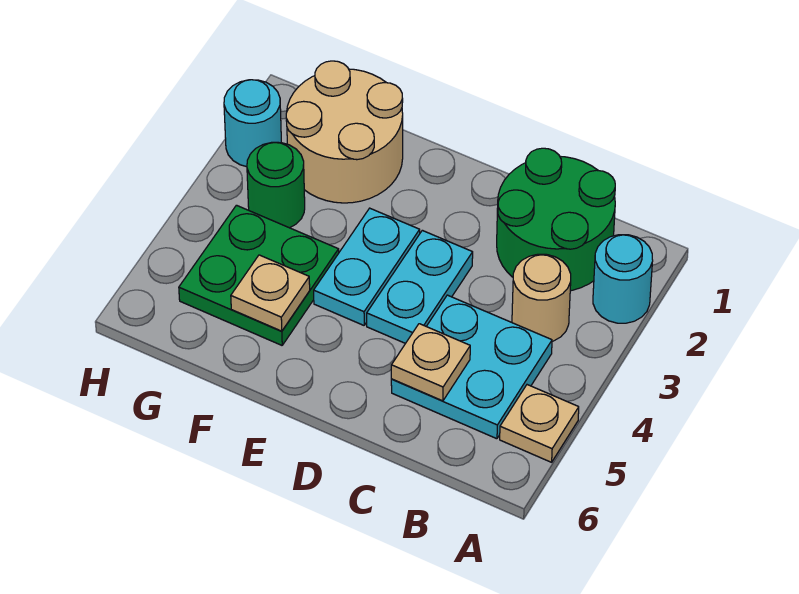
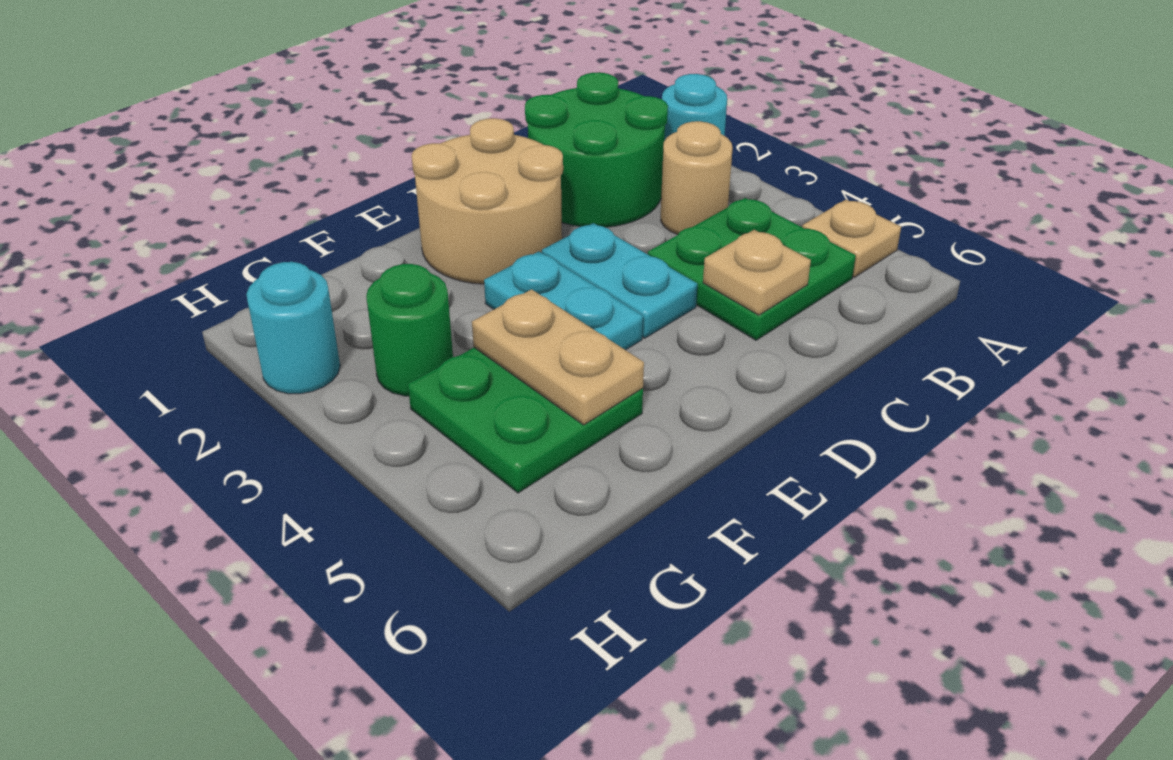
cyan plate B4:C5 level 1 -> green plate B4:C5 level 1
tan round brick F1:G2 level 1 -> tan round brick D1:E2 level 1
tan plate F5 level 2 -> tan plate F4:F5 level 2

